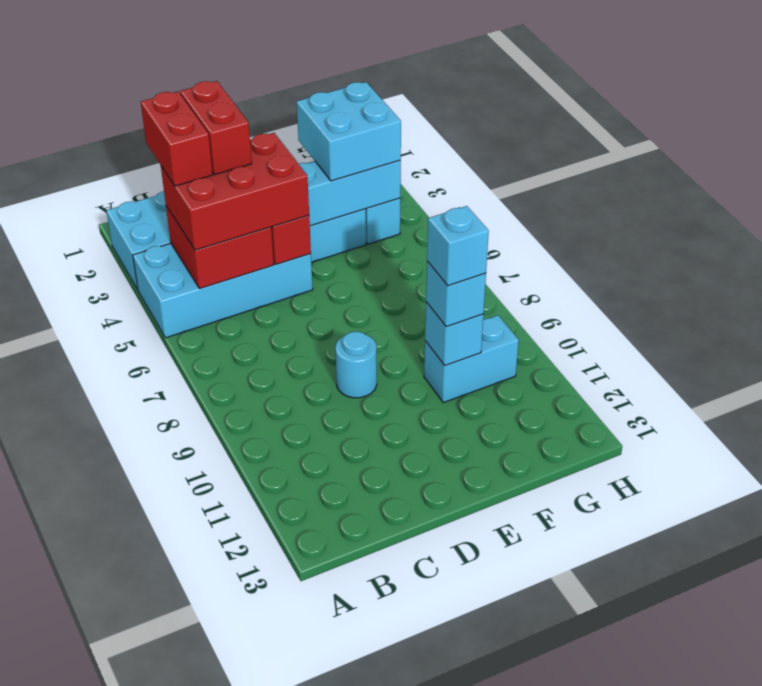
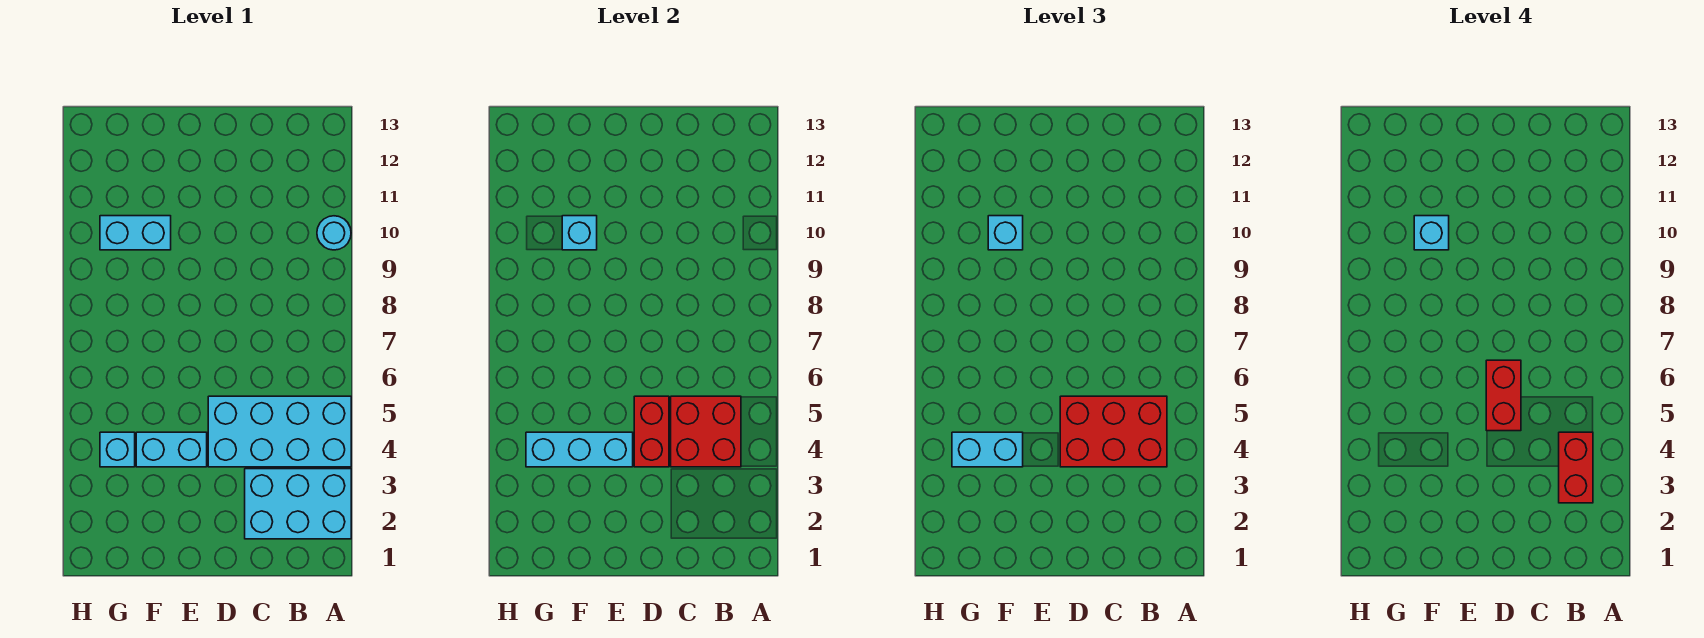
red brick C3:C4 level 4 -> red brick D5:D6 level 4
cyan round brick D9 level 1 -> cyan round brick A10 level 1
cyan brick F3:G4 level 3 -> cyan brick F4:G4 level 3

